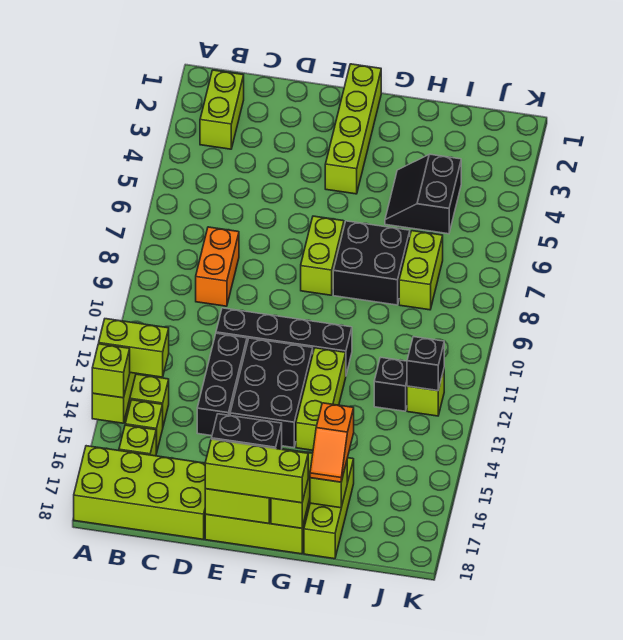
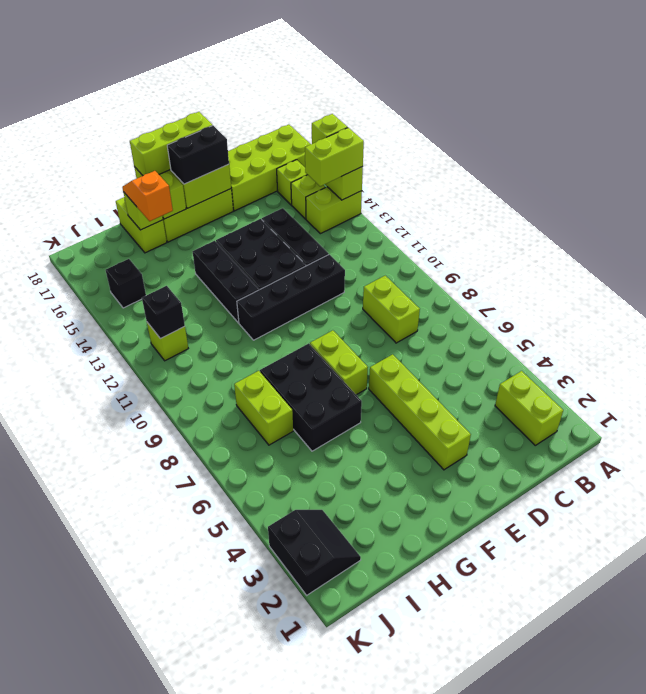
orange brick C8:C9 level 1 -> lime brick C8:C9 level 1
lime brick F1:F4 level 1 -> lime brick E3:E6 level 1
black brick G7:H8 level 1 -> black brick G6:H8 level 1
lime brick G12:G14 level 1 -> black brick G12:G14 level 1
black slope H4:I5 level 1 top I -> black slope J2:K3 level 1 top K
lime brick H16:H18 level 1 -> lime brick H17:H18 level 1
black brick I12 level 1 -> black brick J15 level 1

